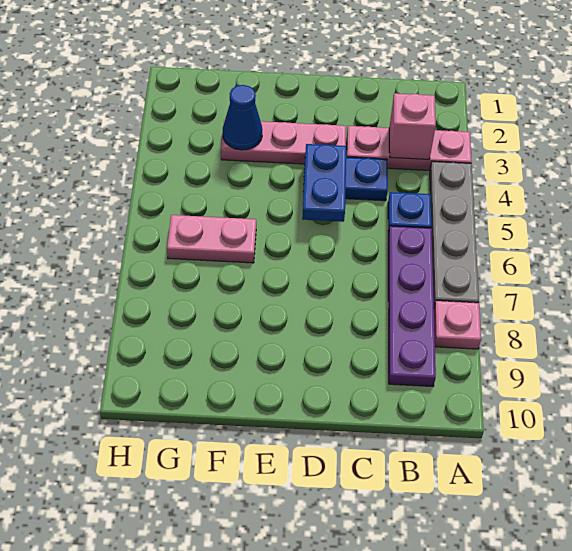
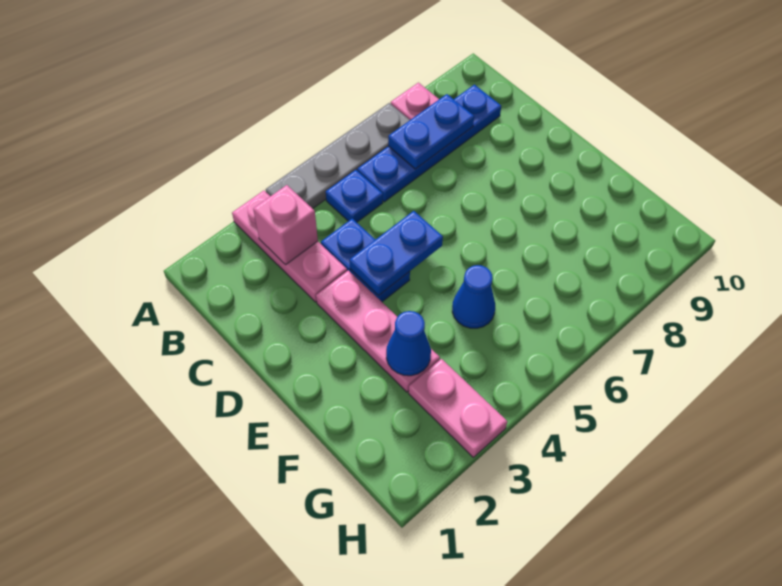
purple plate B6:B9 level 1 -> blue plate B6:B9 level 1
none -> blue plate B7:B8 level 2
none -> blue cone F5 level 1
pink plate F6:G6 level 1 -> pink plate G3:H3 level 1

